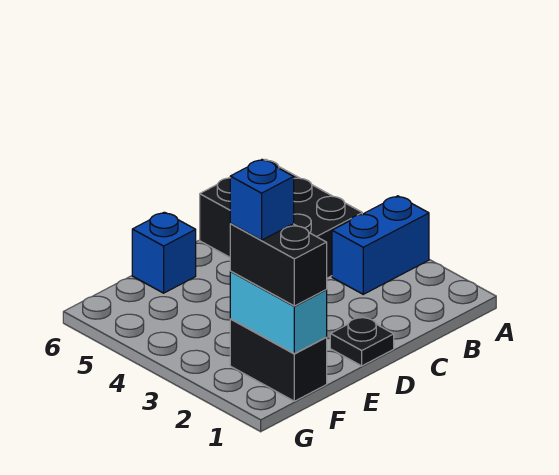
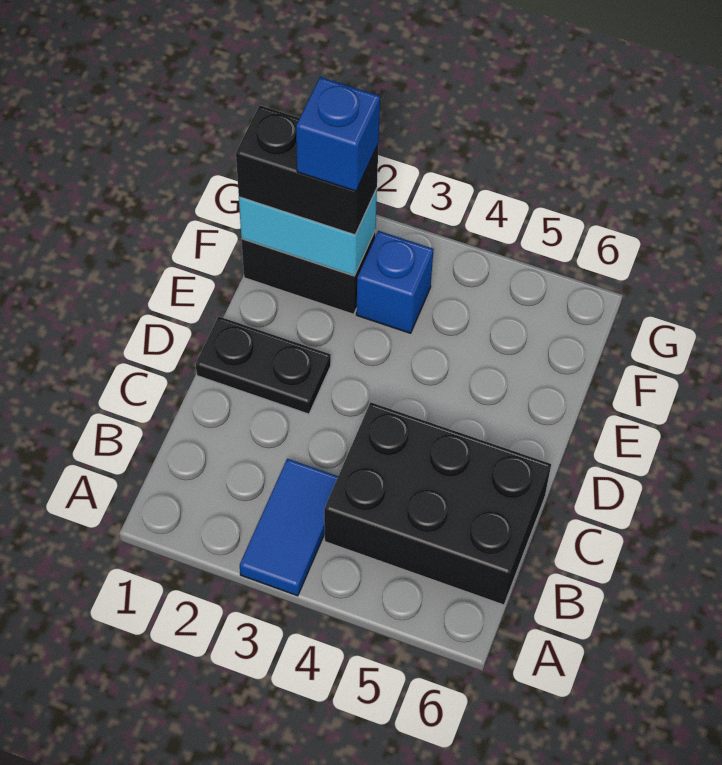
blue brick A3:B3 level 1 -> blue tile A3:B3 level 1
black plate D1 level 1 -> black plate D1:D2 level 1
blue brick E6 level 1 -> blue brick F3 level 1

